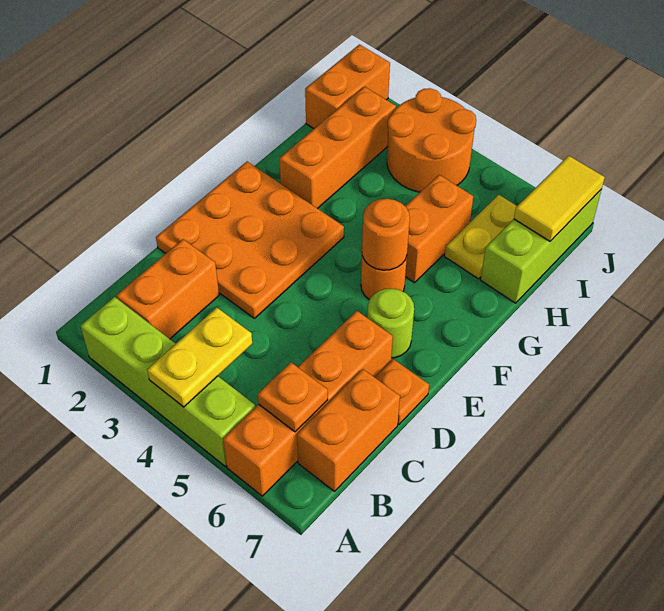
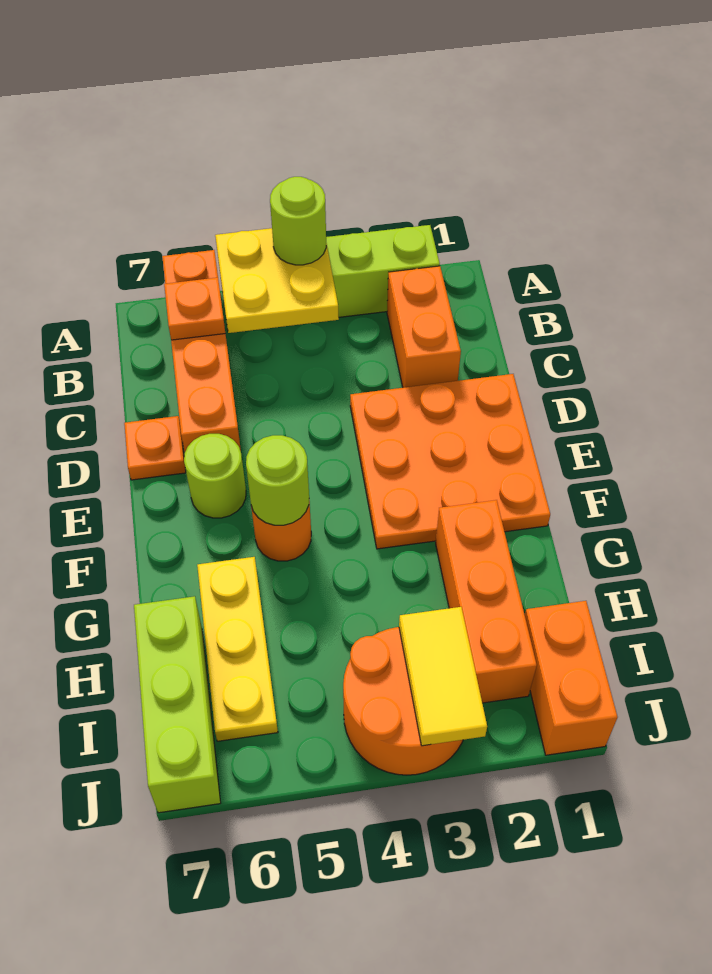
yellow plate A4:B4 level 2 -> yellow plate A4:B5 level 2
none -> lime round brick A4 level 3
orange brick B7:C7 level 1 -> none
orange round brick F5 level 2 -> lime round brick F5 level 2
orange brick G5:H5 level 1 -> none
yellow plate H6:I6 level 1 -> yellow plate G6:I6 level 1
yellow tile I7:J7 level 2 -> yellow tile I3:J3 level 2

